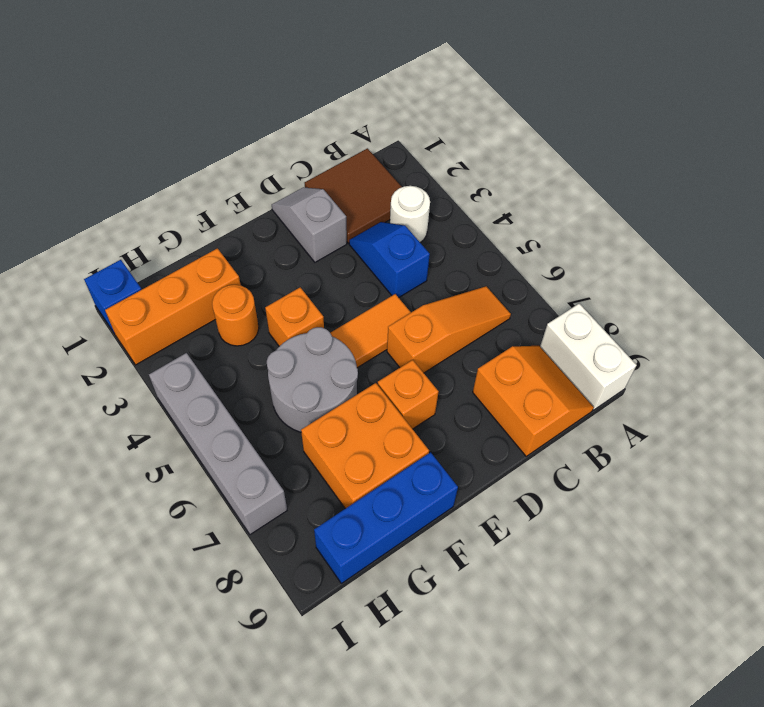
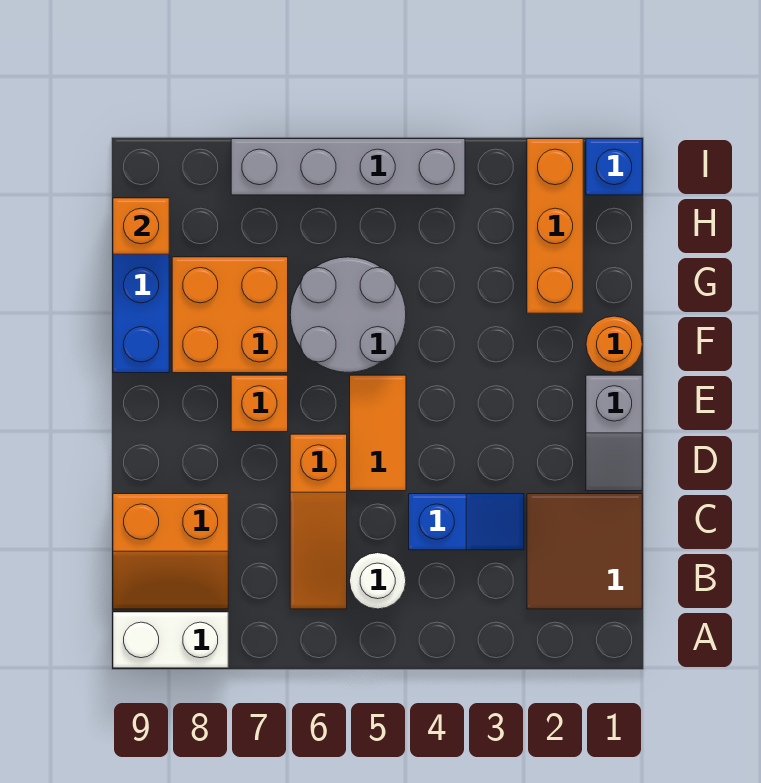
white round brick B3 level 1 -> white round brick B5 level 1
grey slope D1:D2 level 1 top 2 -> grey slope D1:E1 level 1 top E
orange brick F4 level 1 -> orange brick H9 level 2
orange round brick G3 level 1 -> orange round brick F1 level 1

